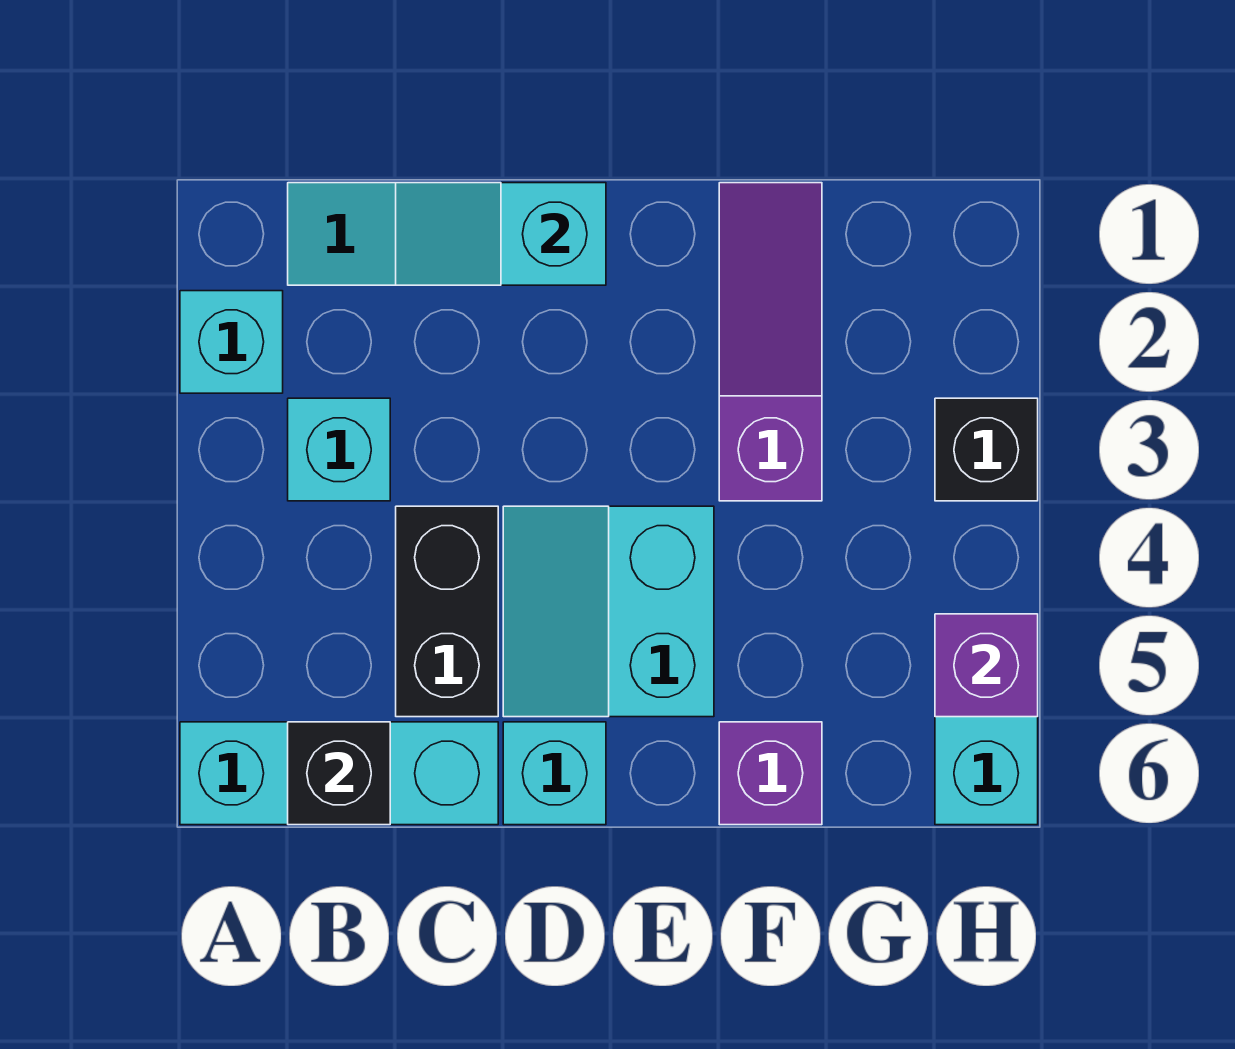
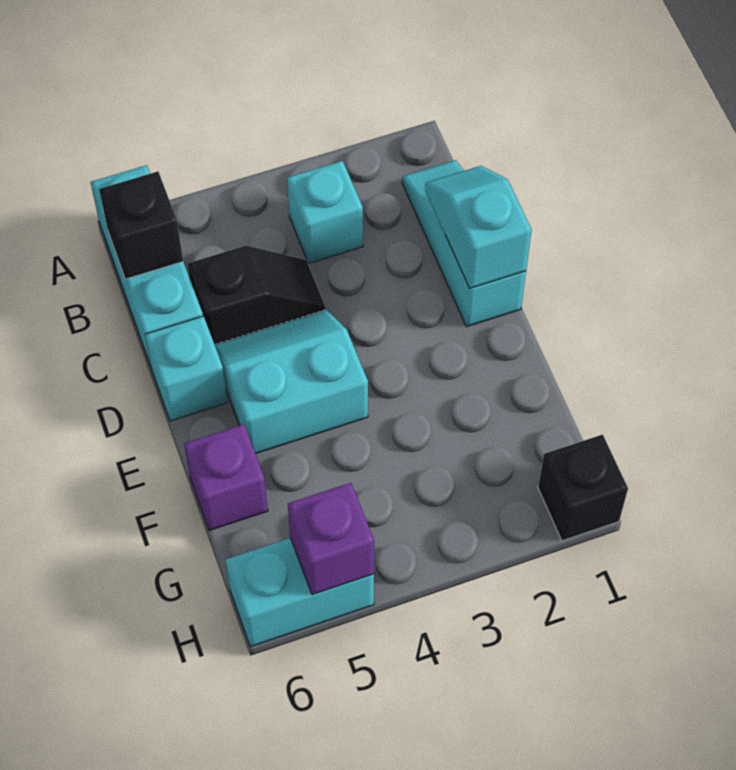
cyan brick A2 level 1 -> none
black brick C4:C5 level 1 -> black slope C4:C5 level 1 top 5
purple slope F1:F3 level 1 top 3 -> none
black brick H3 level 1 -> black brick H1 level 1

